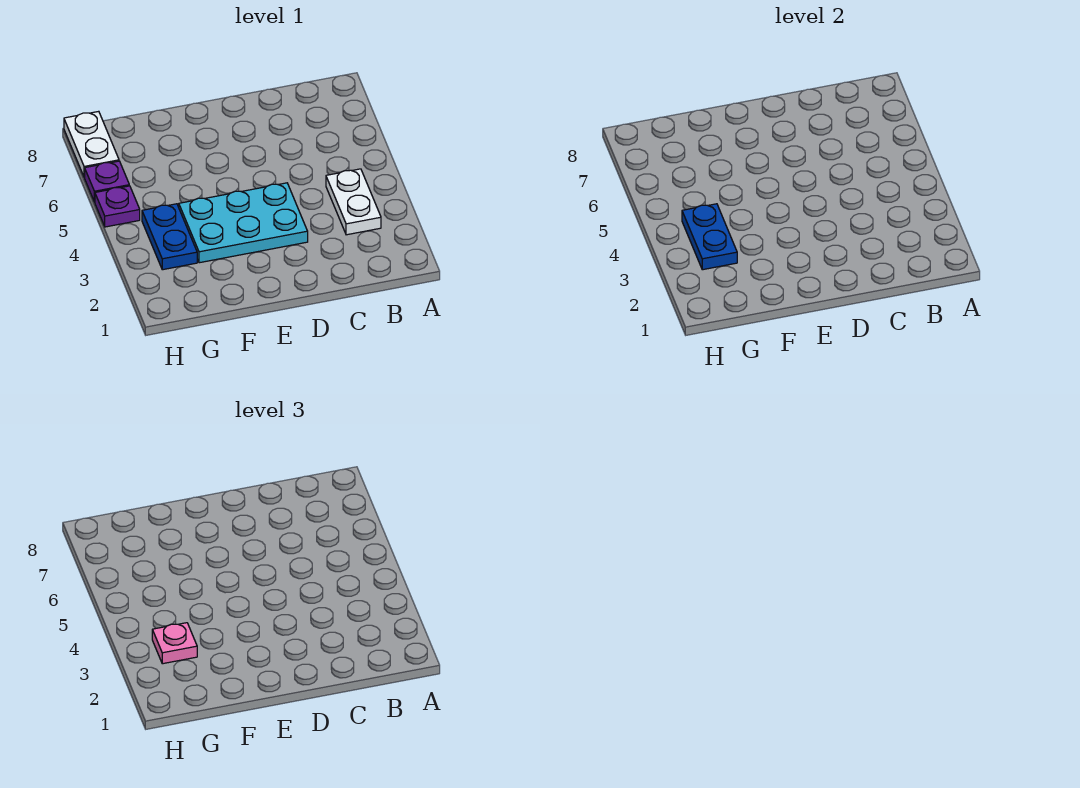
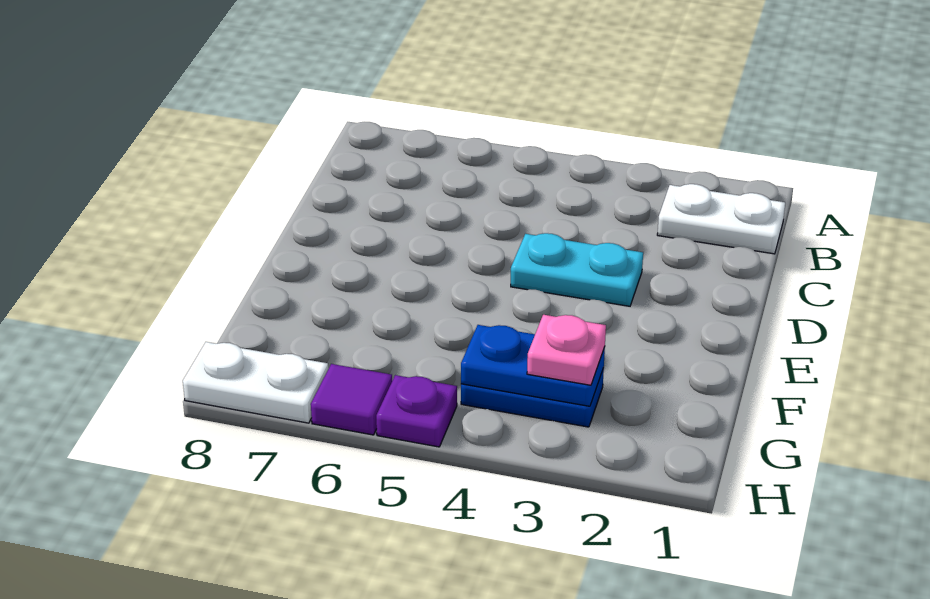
white plate B3:B4 level 1 -> white plate B1:B2 level 1
cyan plate D3:F4 level 1 -> cyan plate D3:D4 level 1
purple plate H6 level 1 -> purple tile H6 level 1

